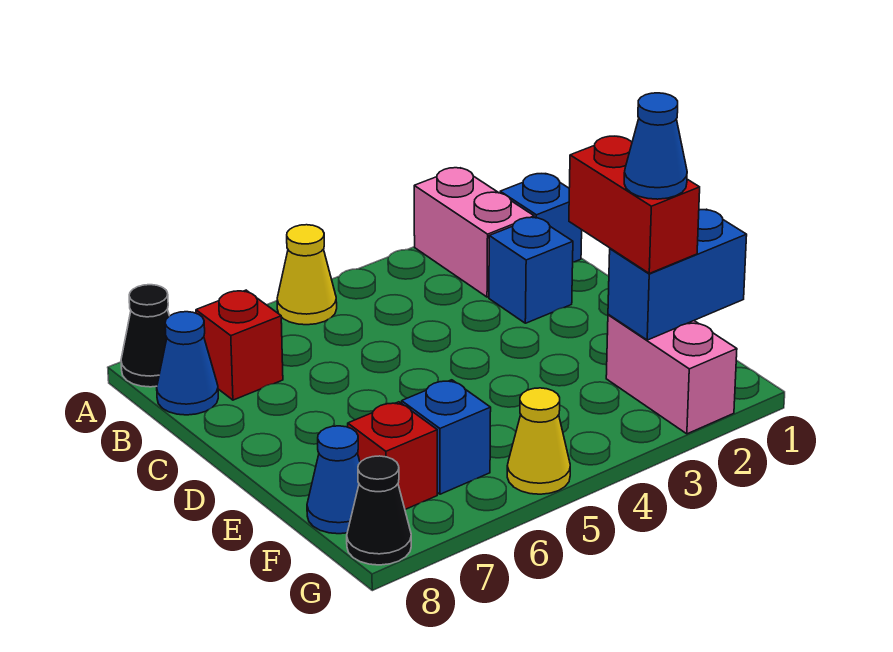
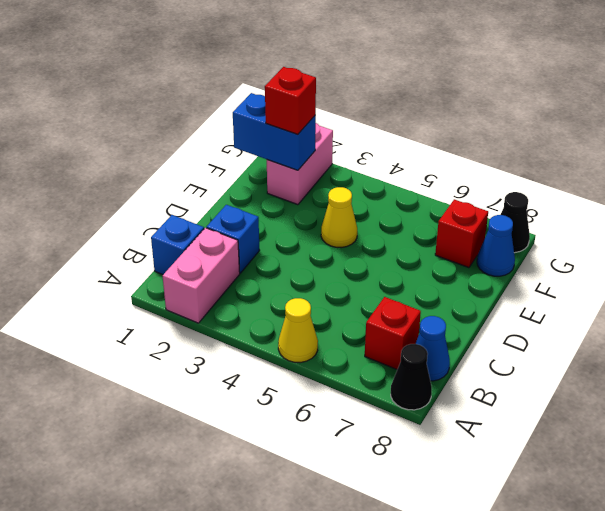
red brick E2:F2 level 3 -> red brick F2 level 3
blue cone F2 level 4 -> none
blue brick F6 level 1 -> none
yellow cone G5 level 1 -> yellow cone E4 level 1

